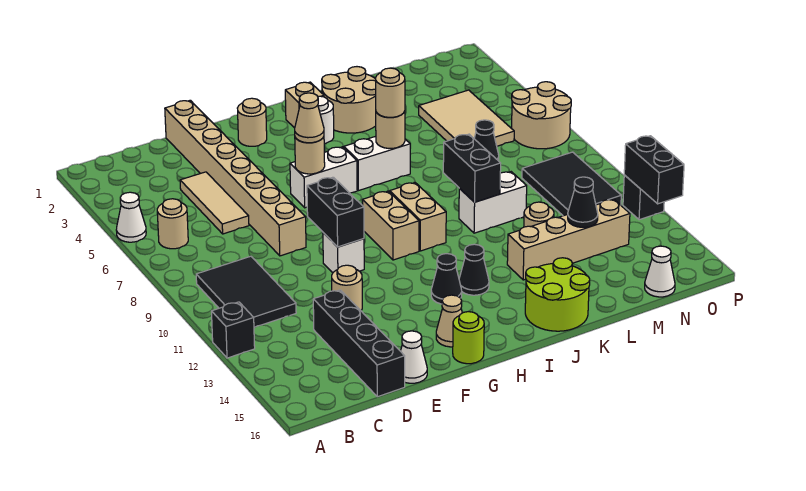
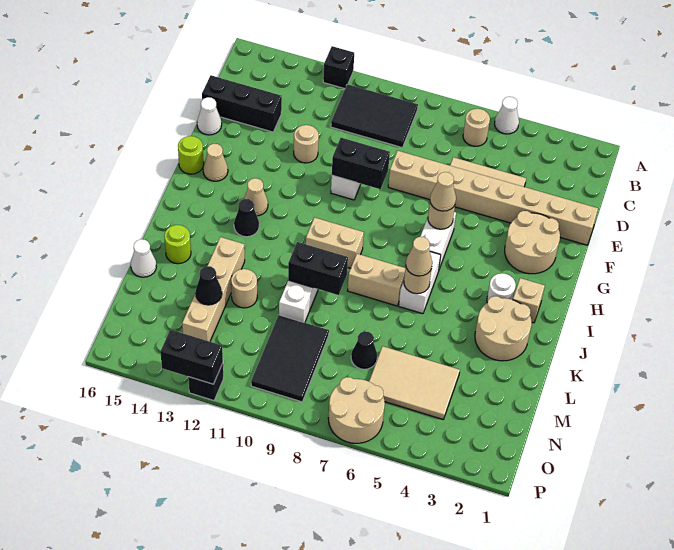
black brick D13:D16 level 1 -> black brick D14:D16 level 1
tan round brick G2 level 1 -> tan round brick F2:G3 level 1
tan brick H9:H10 level 1 -> tan brick J7:J8 level 1
black cone H13 level 1 -> tan cone H13 level 1
tan round brick J6 level 3 -> tan cone J6 level 3
lime round brick J15:K16 level 1 -> lime round brick K15 level 1
black tile N9:O11 level 1 -> black tile M9:O10 level 1
white cone N16 level 1 -> white cone L16 level 1

